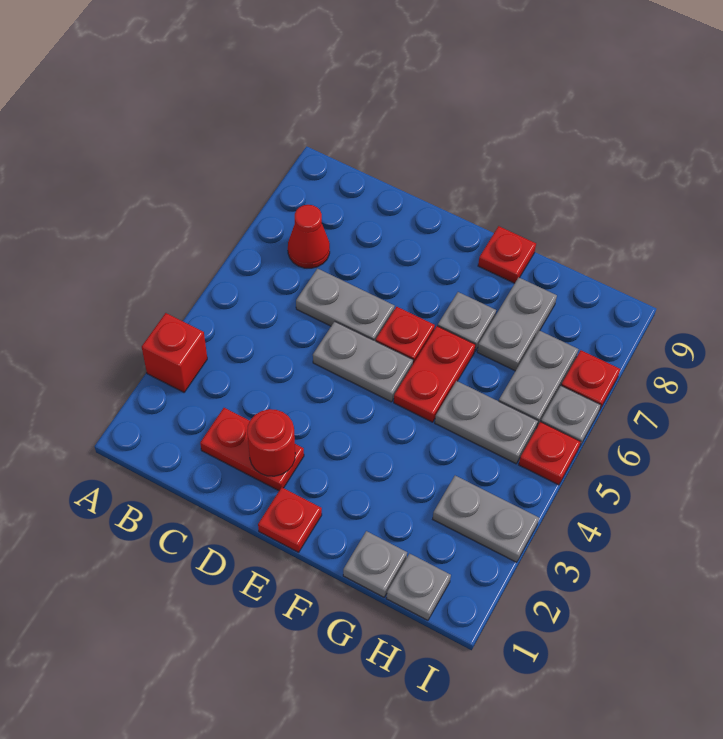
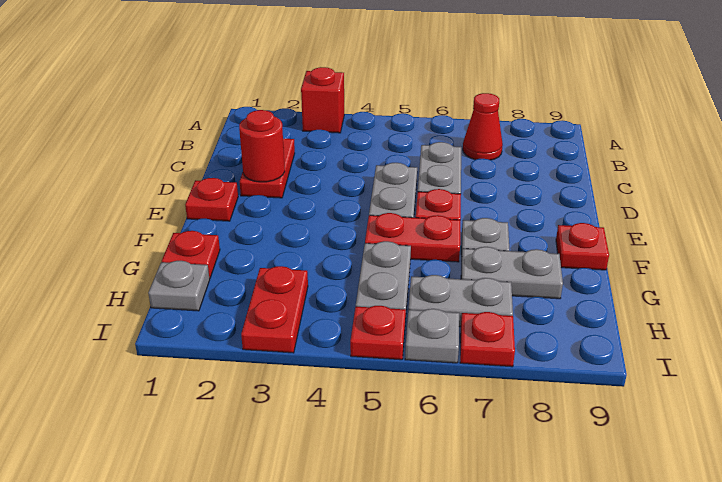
grey plate G1 level 1 -> red plate G1 level 1
grey plate H3:I3 level 1 -> red plate H3:I3 level 1

